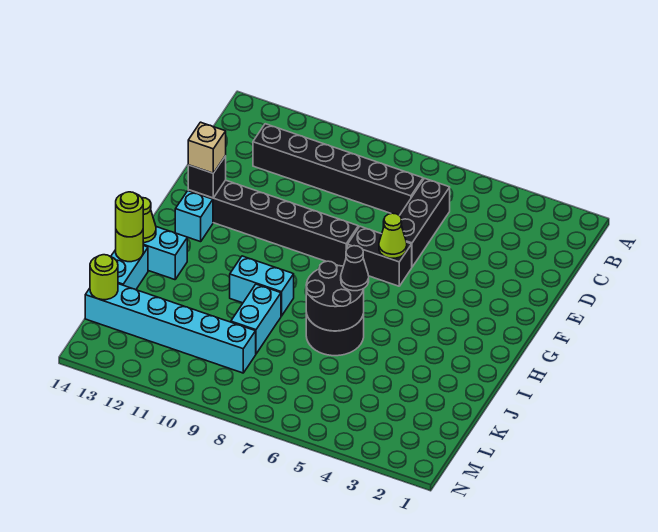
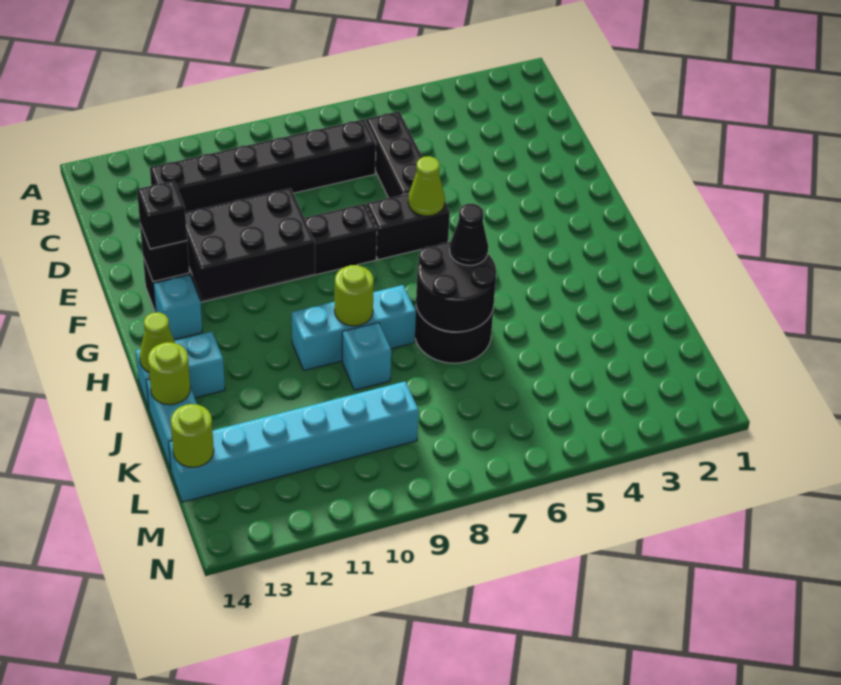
none -> black brick F10:G12 level 2
tan brick F13 level 3 -> black brick F13 level 3
cyan brick I9:I10 level 1 -> cyan brick I8:I10 level 1
cyan brick J9:K9 level 1 -> cyan brick J9 level 1
lime round brick J14 level 3 -> lime round brick I9 level 2

